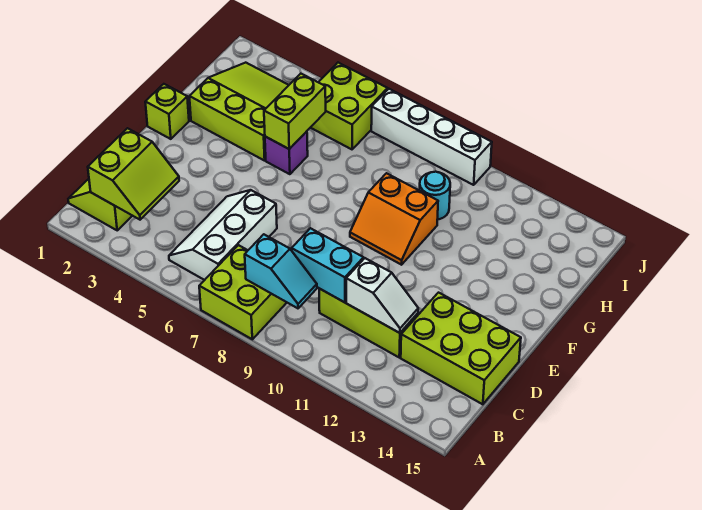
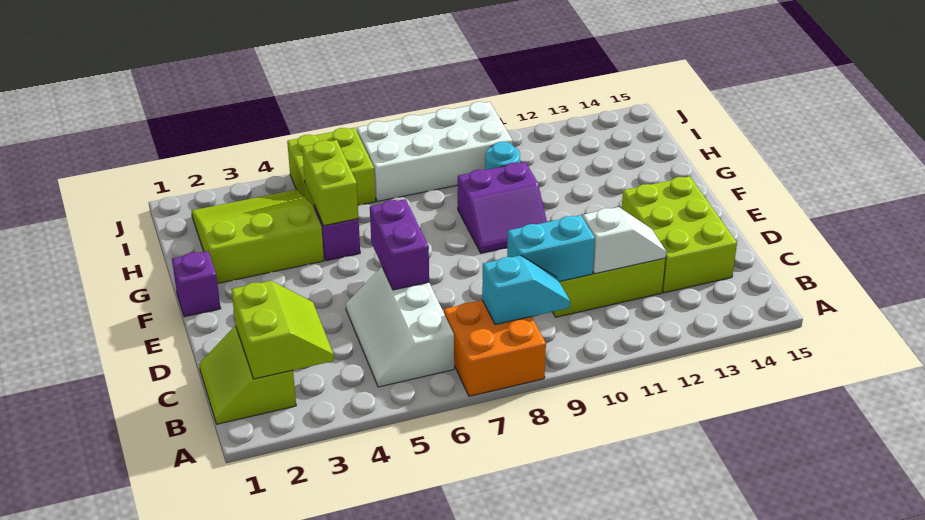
lime brick A7:B8 level 1 -> orange brick A7:B8 level 1
lime brick C13:D15 level 1 -> lime brick C13:E14 level 1
none -> purple brick D6:E6 level 2
lime brick F1 level 1 -> purple brick F1 level 1
orange slope F9:G10 level 1 top G -> purple slope F9:G10 level 1 top G
white brick J7:J10 level 1 -> white brick I7:J10 level 1

